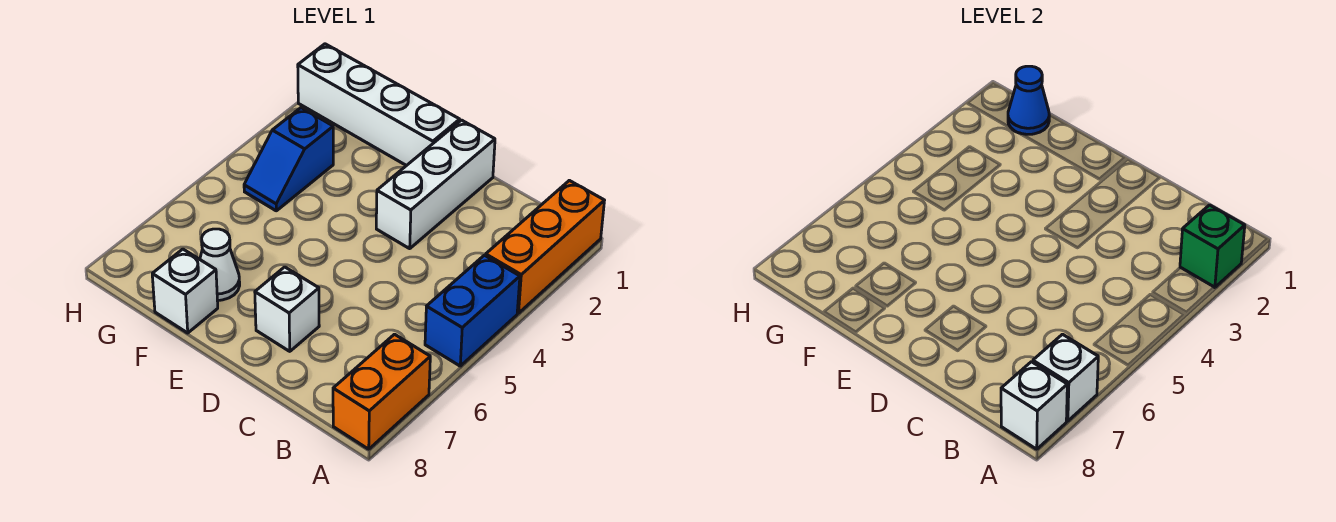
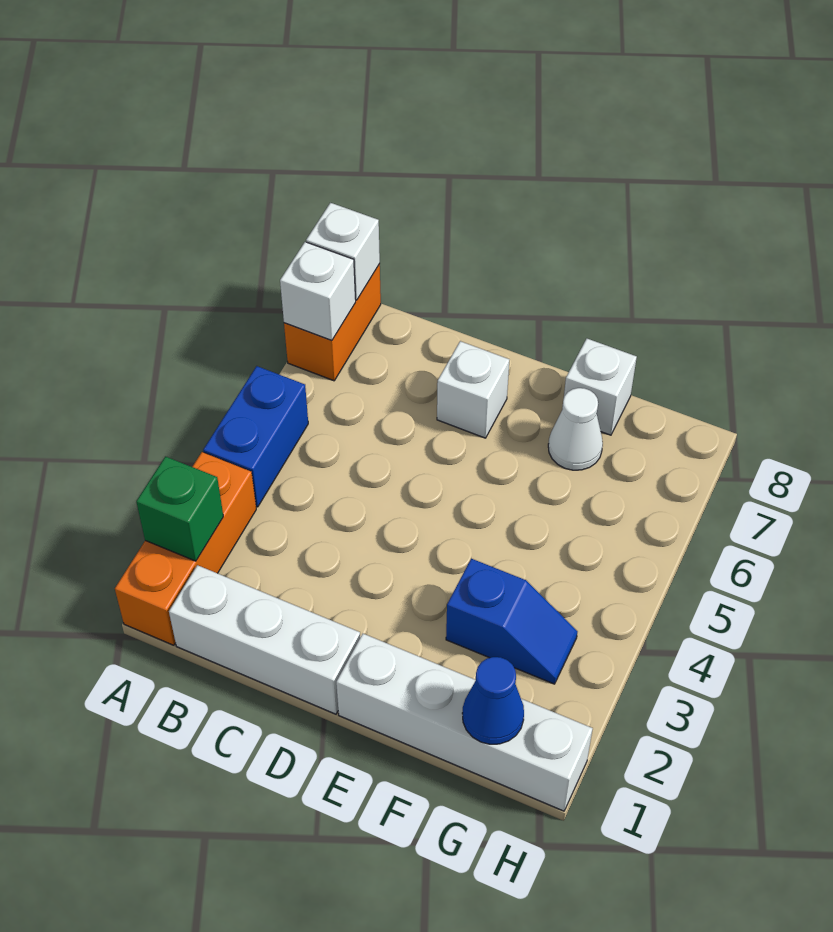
white brick D1:D3 level 1 -> white brick B1:D1 level 1
blue slope G3:G4 level 1 top 3 -> blue slope F3:G3 level 1 top F

